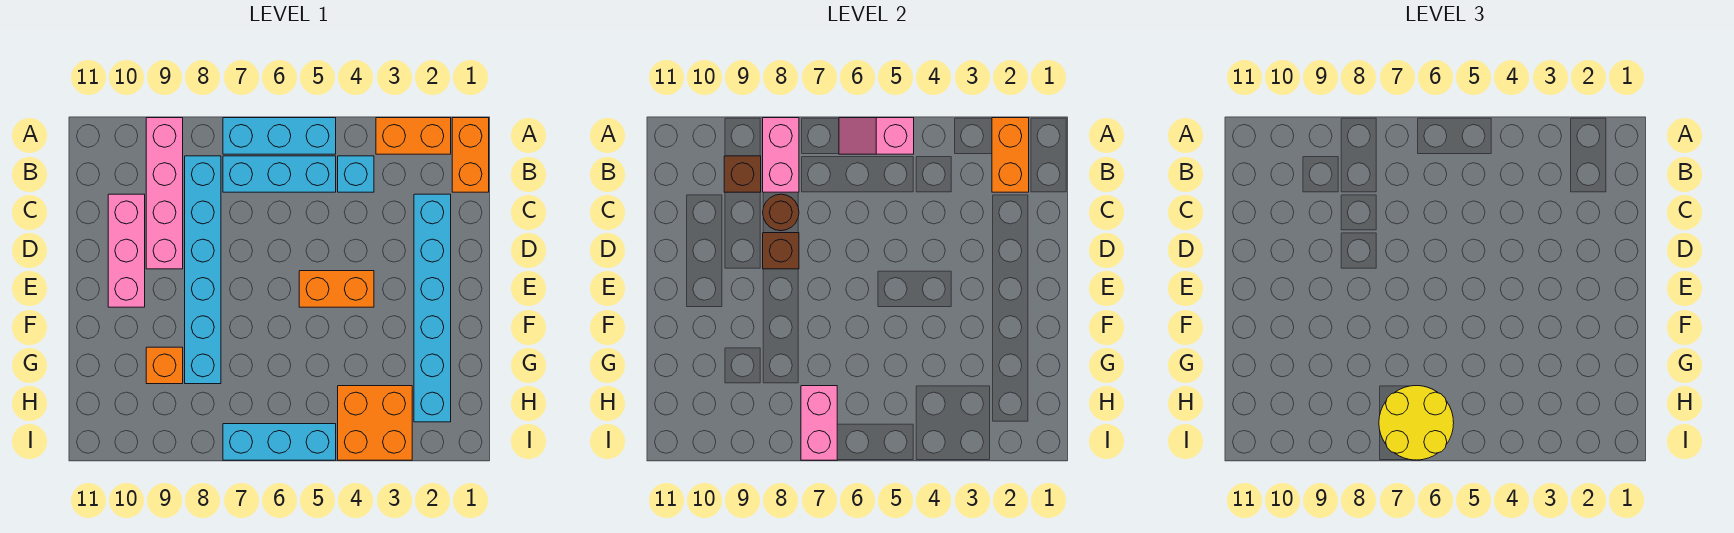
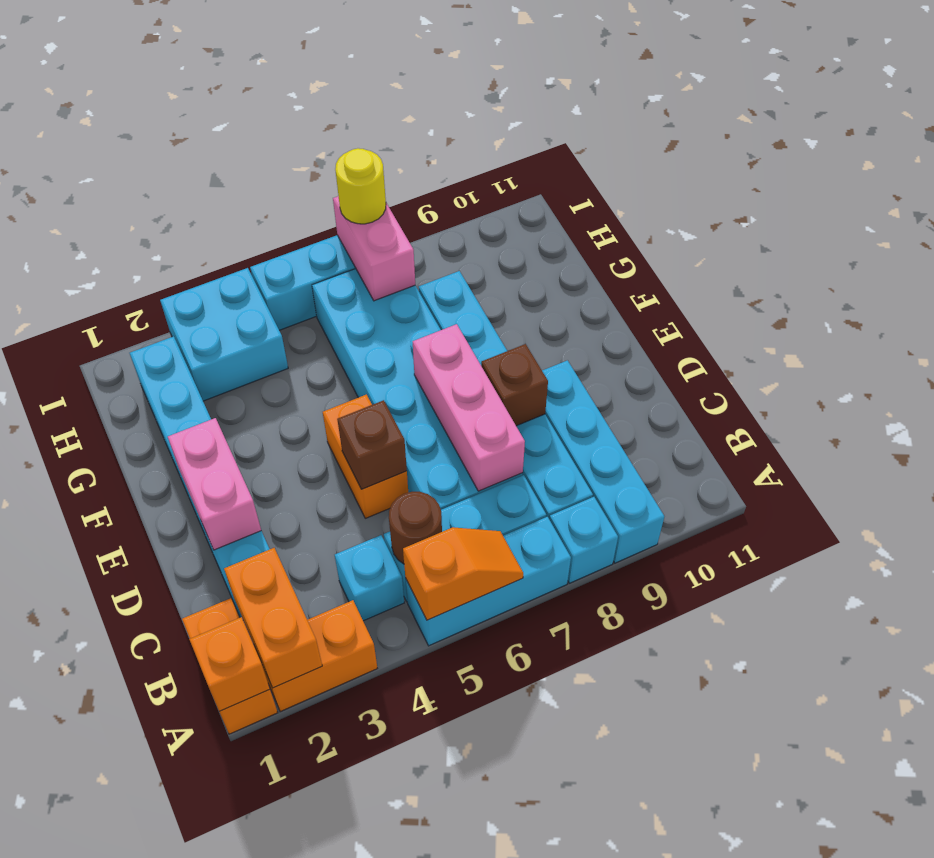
pink slope A5:A6 level 2 top 5 -> orange slope A5:A6 level 2 top 5
none -> cyan brick A8 level 1
pink brick A8:B8 level 2 -> pink brick D2:E2 level 2
pink brick A9:D9 level 1 -> cyan brick A9:D9 level 1
brown brick B9 level 2 -> brown brick D5 level 2
none -> cyan brick C6:H7 level 1
brown round brick C8 level 2 -> brown round brick B5 level 2
pink brick C10:E10 level 1 -> pink brick C7:E7 level 2
orange brick E4:E5 level 1 -> orange brick D5:E5 level 1
orange brick G9 level 1 -> orange brick A1 level 2
orange brick H3:I4 level 1 -> cyan brick H3:I4 level 1
yellow round brick H6:I7 level 3 -> yellow round brick I7 level 3

